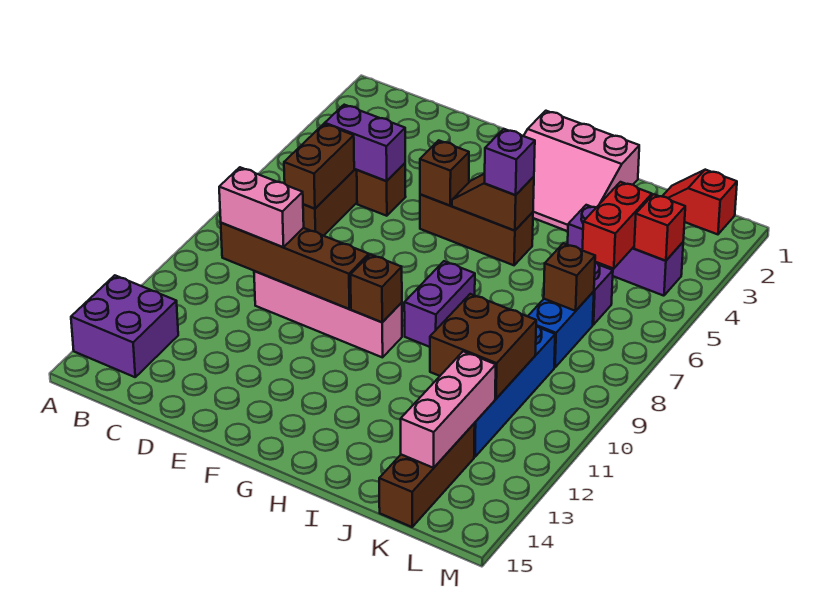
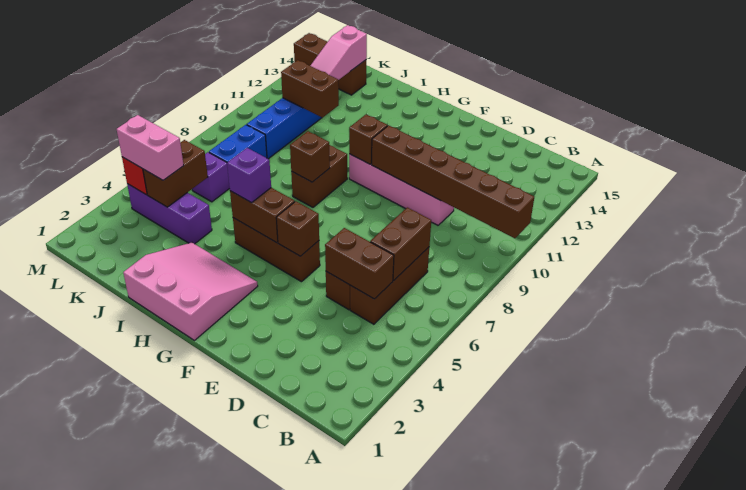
purple brick A13:B14 level 1 -> none
purple brick C5:D5 level 2 -> brown brick C5:D5 level 2
brown brick C10:F10 level 2 -> brown brick A10:F10 level 2
pink brick C10:D10 level 3 -> pink brick K4:L4 level 3
brown slope G5:H5 level 2 top H -> brown brick G5:H5 level 2
purple brick H8:H9 level 1 -> brown brick H8:H9 level 1
brown brick J10:K11 level 2 -> brown brick J11:K11 level 2
red slope K1:L1 level 1 top L -> none
red brick K4:K5 level 2 -> brown brick K4:K5 level 2
brown brick K7 level 2 -> brown brick H8 level 2
pink brick K12:K14 level 2 -> pink slope K12:K14 level 2 top 14
brown brick K13:K15 level 1 -> brown brick K14:M14 level 1

